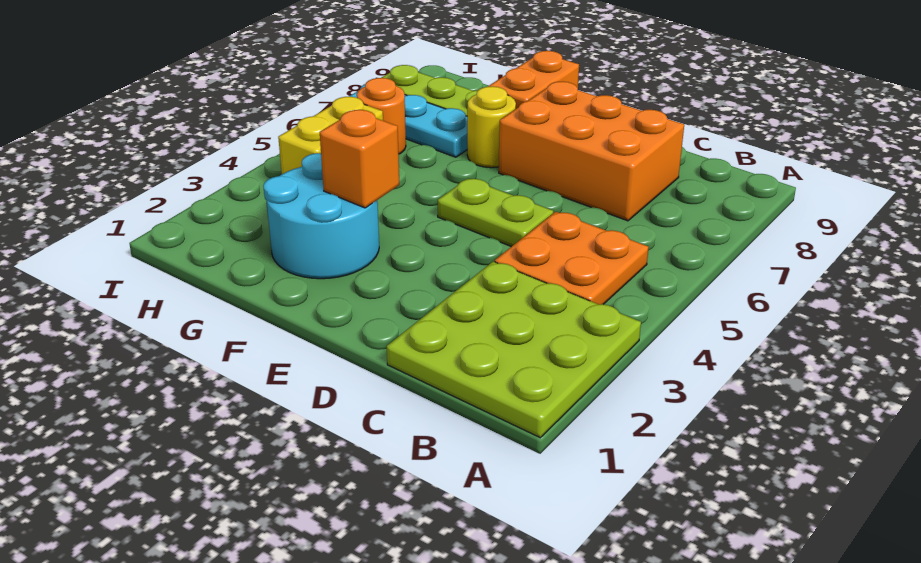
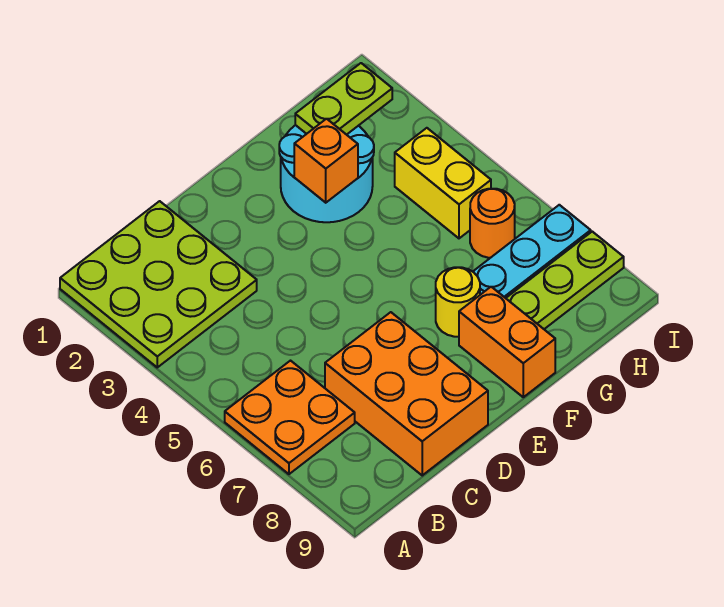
orange plate B4:C5 level 1 -> orange plate A6:B7 level 1
orange brick C7:E8 level 1 -> orange brick C7:D9 level 1
lime plate D5:E5 level 1 -> lime plate G2:H2 level 2

